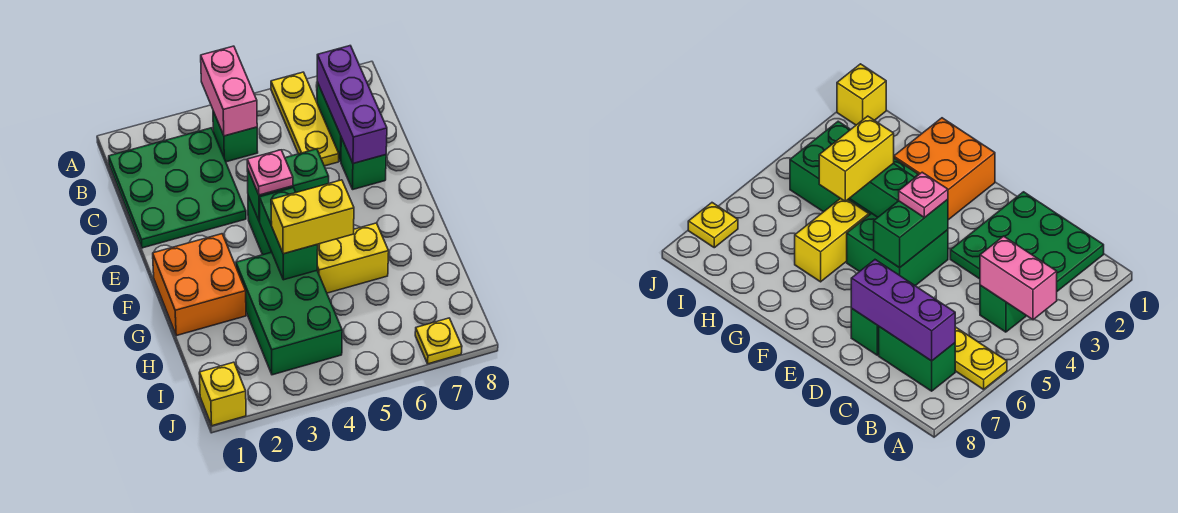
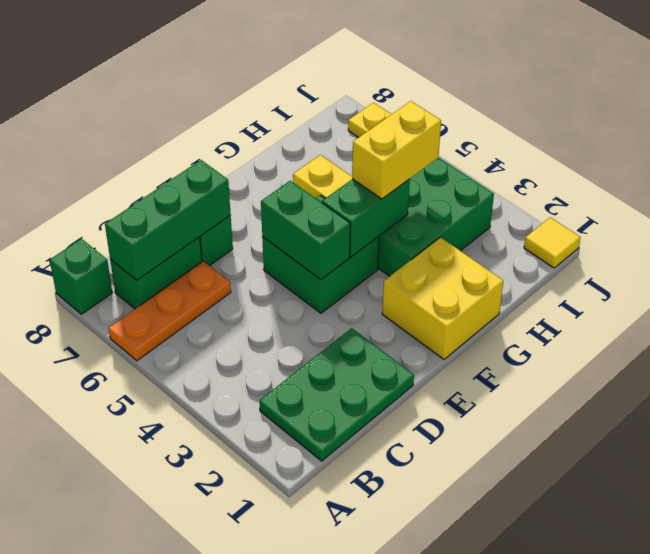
pink brick A4:B4 level 2 -> none
yellow plate A6:C6 level 1 -> orange plate A6:C6 level 1
green plate B1:D3 level 1 -> green plate B1:D2 level 1
green brick B4 level 1 -> green brick A8 level 1
purple brick B7:D7 level 2 -> green brick B7:D7 level 2
pink plate E4 level 3 -> none
orange brick F1:G2 level 1 -> yellow brick F1:G2 level 1
yellow brick G4:G5 level 3 -> yellow brick G4:H4 level 3
yellow brick J1 level 1 -> yellow tile J1 level 1

